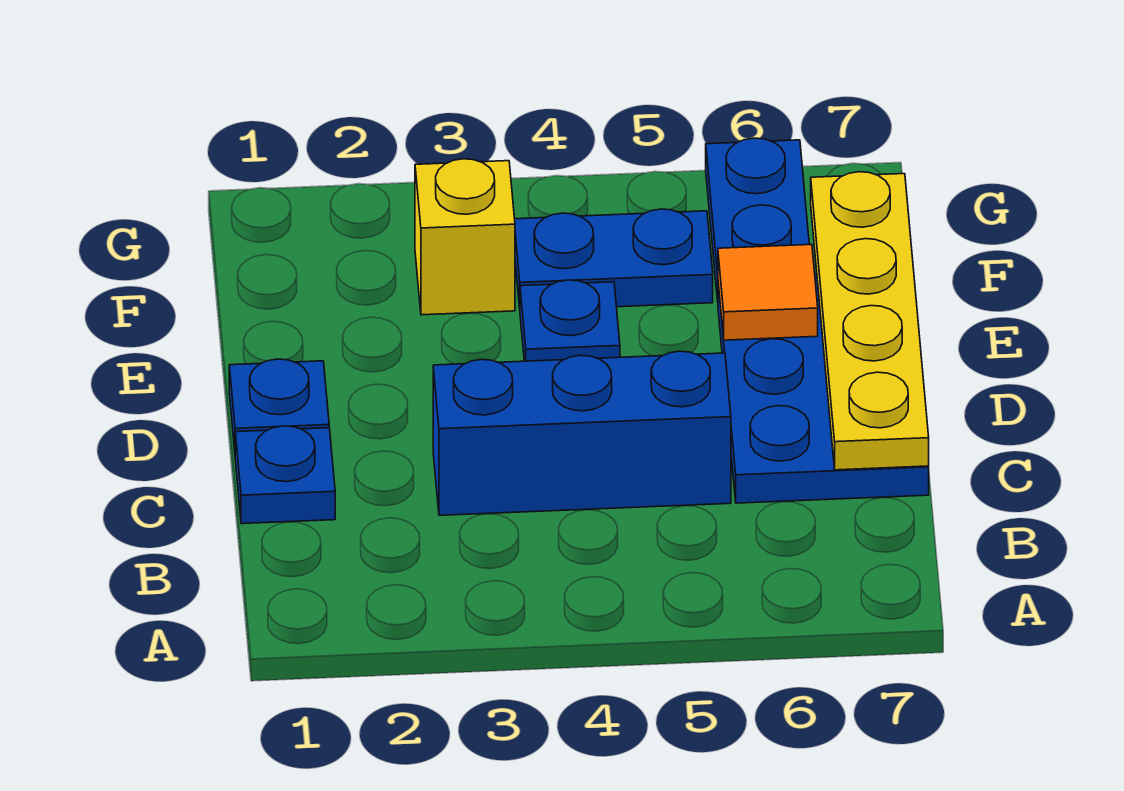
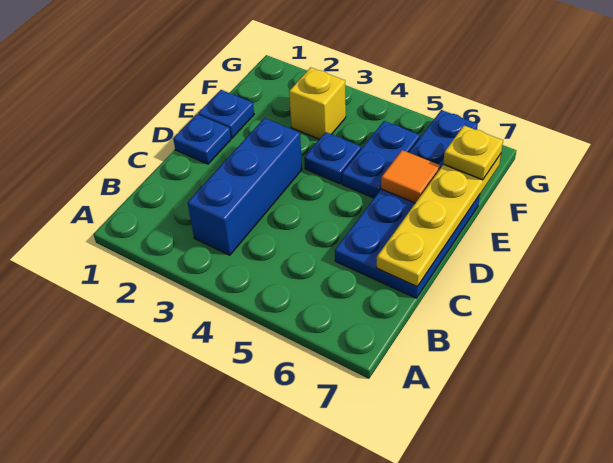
blue plate C1 level 1 -> blue plate E1 level 1
blue brick C3:C5 level 1 -> blue brick B3:D3 level 1
blue plate F4:F5 level 1 -> blue plate E5:F5 level 1
none -> yellow plate F7 level 3

